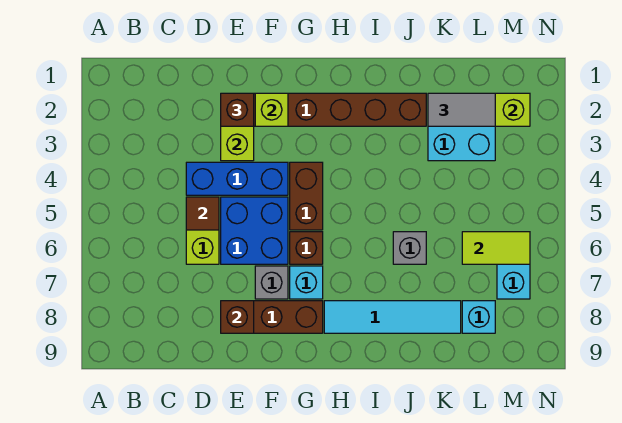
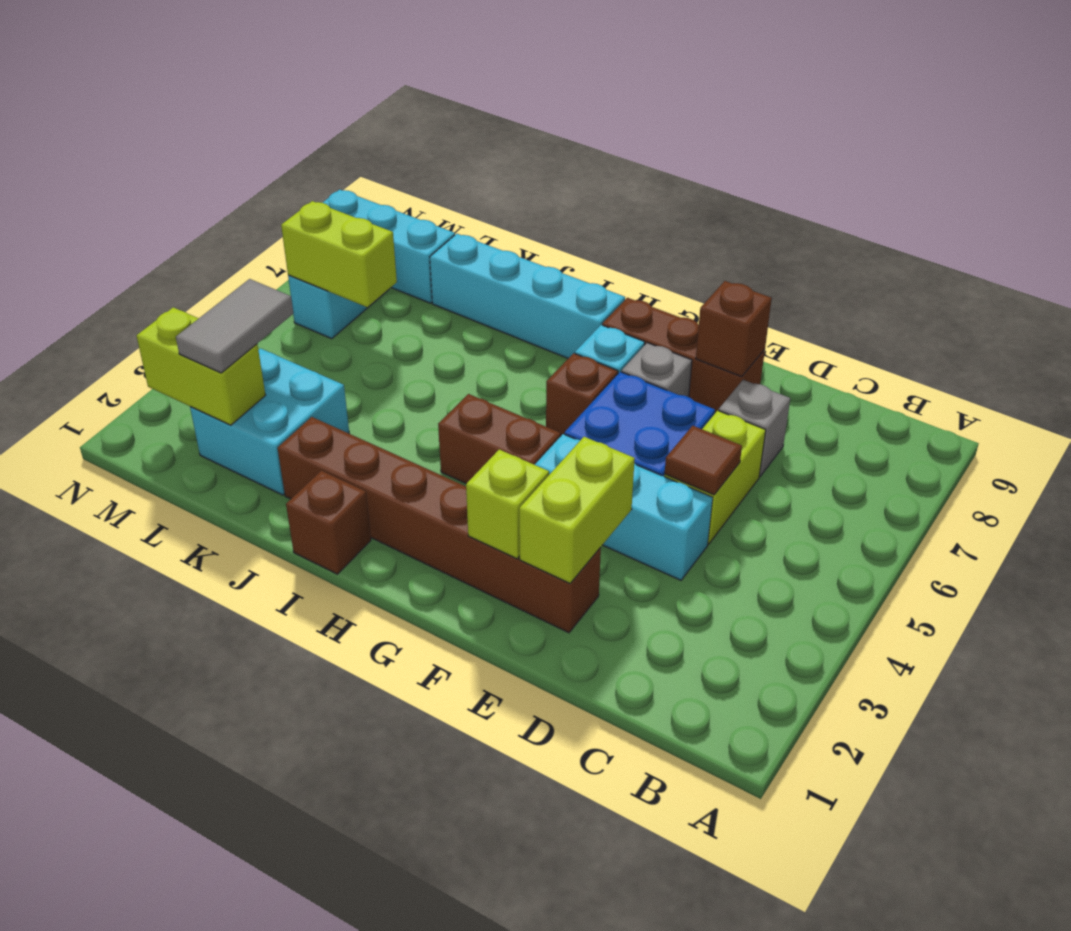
blue brick D4:F4 level 1 -> cyan brick D4:F4 level 1
brown brick E2 level 3 -> brown brick I1 level 1
brown brick G4:G5 level 1 -> brown brick G4:H4 level 1
cyan tile H8:K8 level 1 -> cyan brick H8:K8 level 1
grey brick J6 level 1 -> grey brick D7 level 1
grey tile K2:L2 level 3 -> grey tile L2:L3 level 3
lime tile L6:M6 level 2 -> lime brick L6:M6 level 2
cyan brick L8 level 1 -> cyan brick L8:N8 level 1

